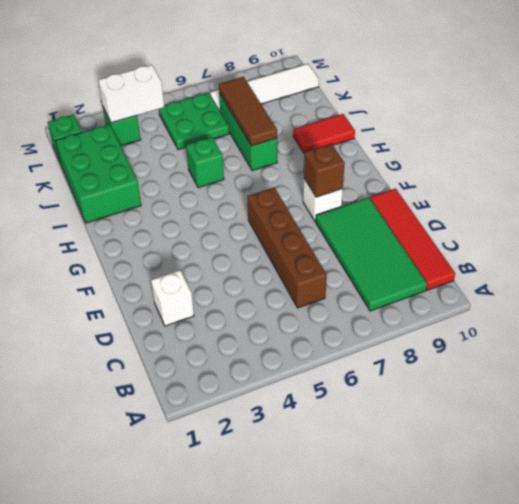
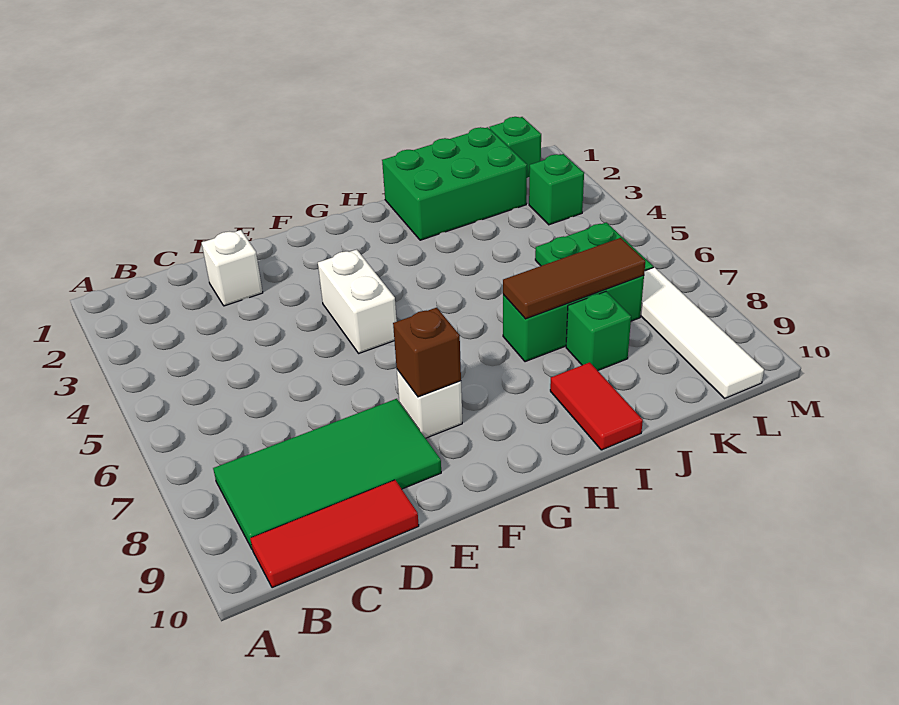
red tile B10:E10 level 1 -> red tile B10:D10 level 1
brown brick C6:F6 level 1 -> none
green brick I5 level 1 -> green brick J8 level 1
white brick L3:L4 level 2 -> white brick F4:F5 level 1

